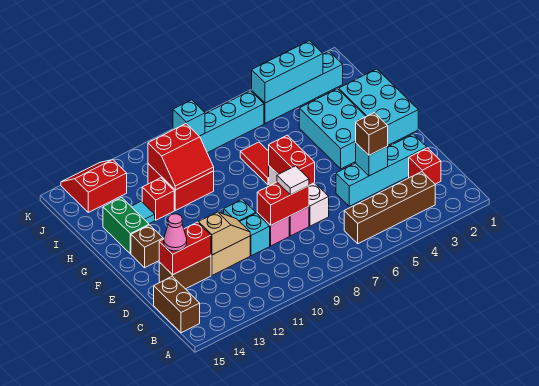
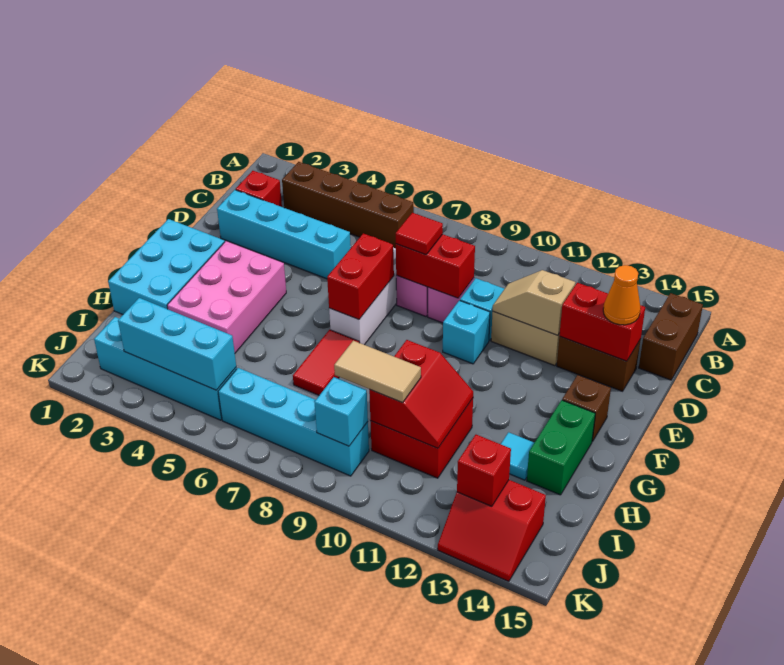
cyan brick D4 level 2 -> none
brown brick D4 level 3 -> none
white tile D8 level 3 -> red tile D8 level 3
pink cone D14 level 3 -> orange cone D14 level 3
cyan brick F3:H4 level 1 -> pink brick F3:H4 level 1
red slope H10:I11 level 2 top I -> red slope H10:I11 level 2 top 10
red brick H12 level 1 -> red brick J13 level 2
none -> tan tile I9:I10 level 3

